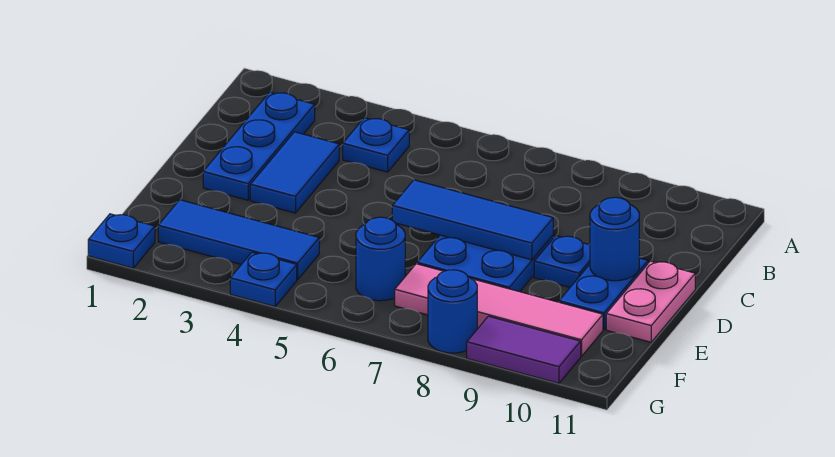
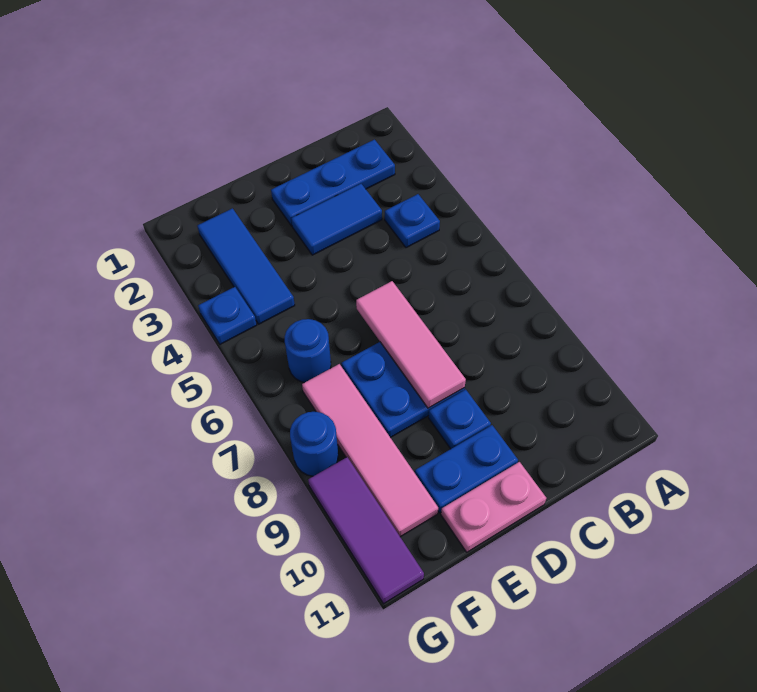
blue tile D6:D8 level 2 -> pink tile D6:D8 level 2
blue round brick D10 level 2 -> none
blue plate G1 level 1 -> none
purple tile G9:G10 level 1 -> purple tile G9:G11 level 1

